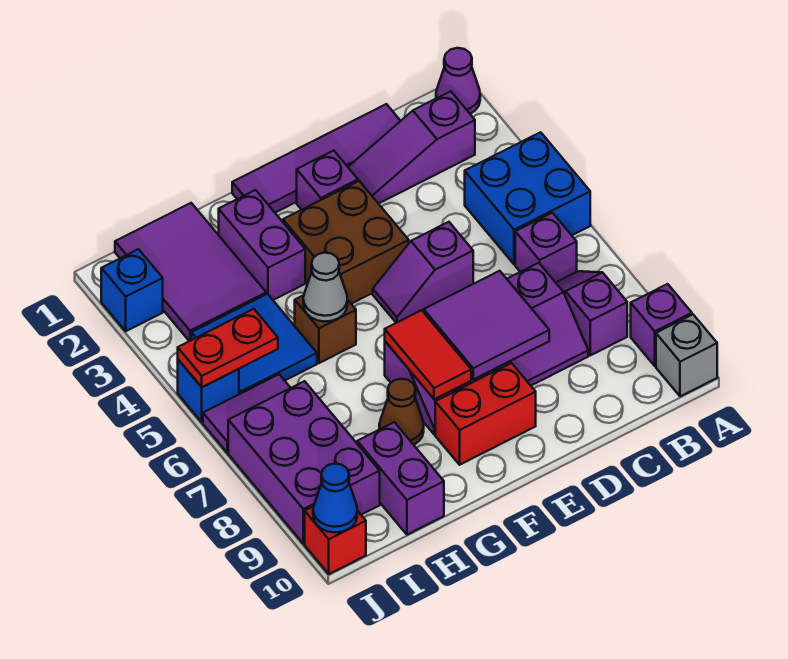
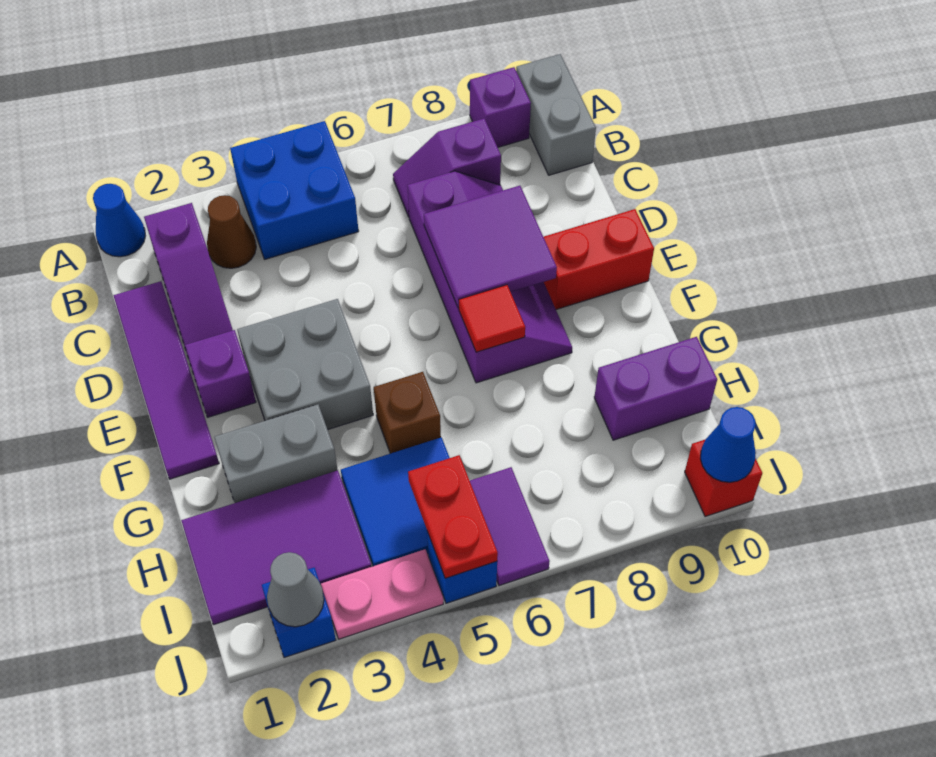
purple cone A1 level 1 -> blue cone A1 level 1
grey brick A10 level 1 -> grey brick A10:B10 level 1
purple brick B6 level 1 -> none
purple slope D5:E5 level 1 top D -> none
brown brick E3:F4 level 1 -> grey brick E3:F4 level 1
red brick E9:F9 level 1 -> red brick E9:E10 level 1
red tile F7:F8 level 2 -> red tile F7 level 2
purple brick G2:G3 level 1 -> grey brick G2:G3 level 1
grey cone G5 level 2 -> grey cone J2 level 2
brown cone G8 level 1 -> brown cone B3 level 1
purple brick I7:J9 level 1 -> none
none -> pink plate J3:J4 level 1

